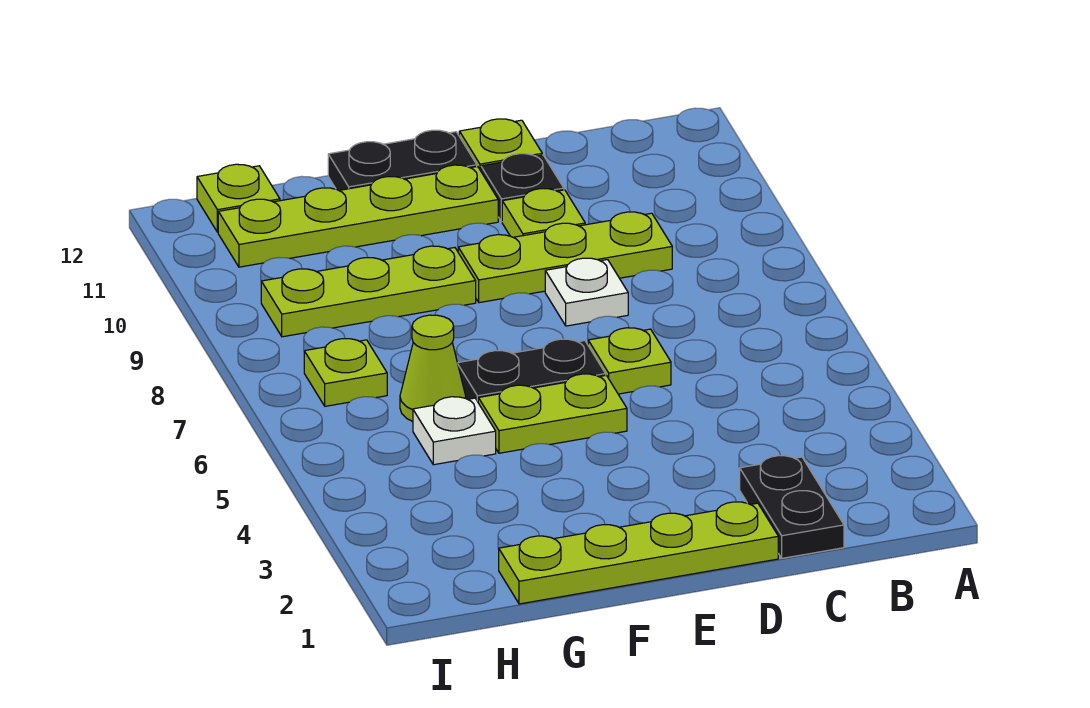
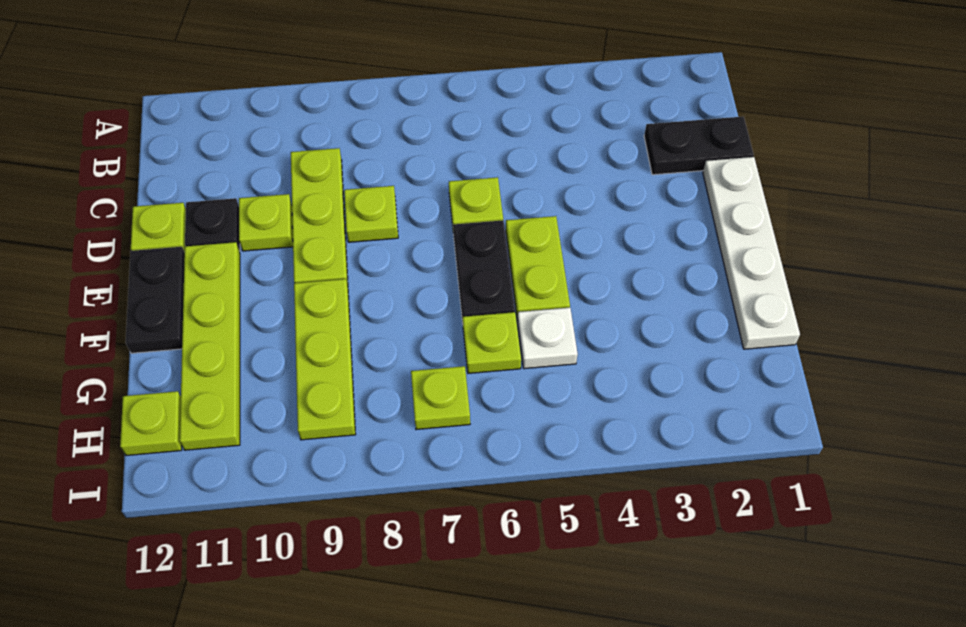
lime plate D1:G1 level 1 -> white plate D1:G1 level 1
white plate D8 level 1 -> lime plate D8 level 1
lime cone G6 level 1 -> lime plate G6 level 1

